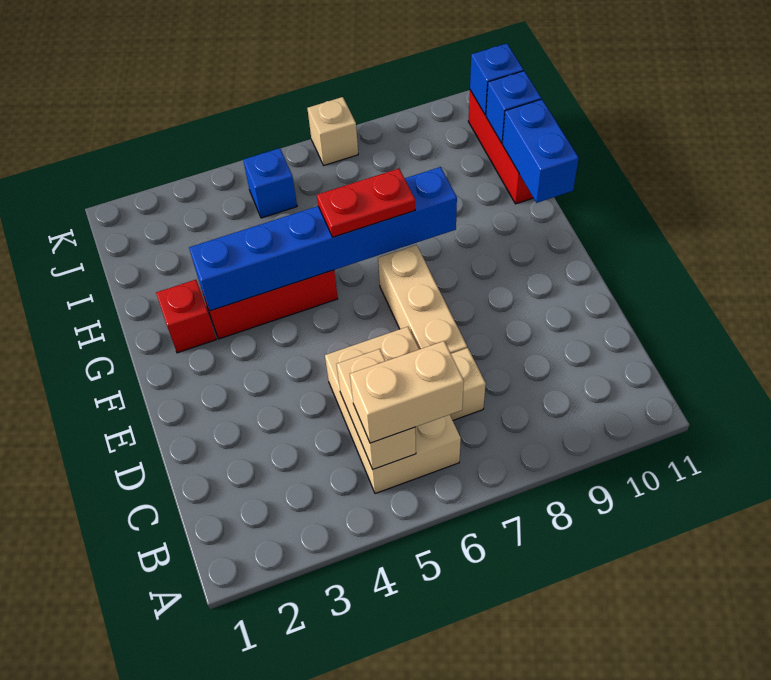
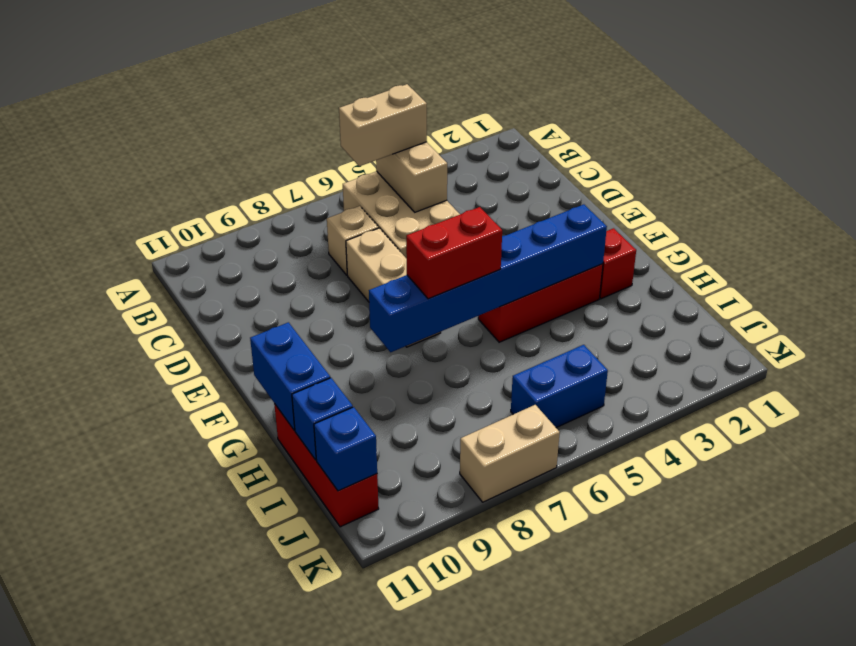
red plate G6:G7 level 3 -> red brick G6:G7 level 3
blue brick J5 level 1 -> blue brick J5:J6 level 1
tan brick K7 level 1 -> tan brick K7:K8 level 1

